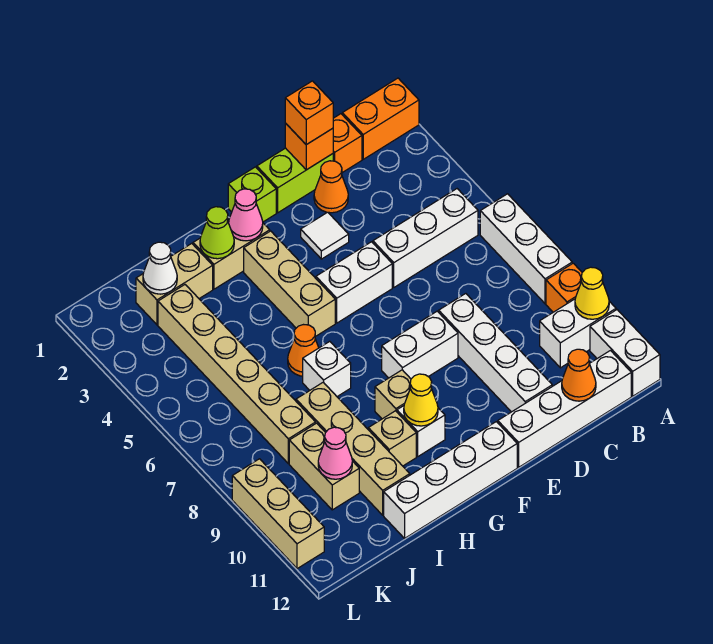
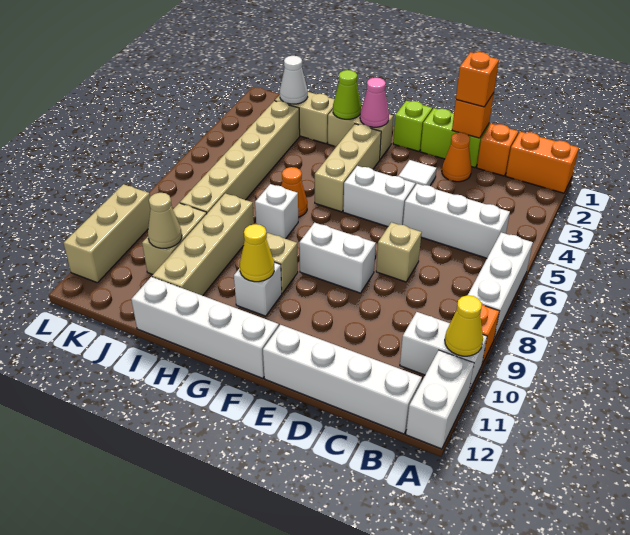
orange cone C12 level 2 -> none
white brick D8:D11 level 1 -> none
tan brick H10 level 1 -> tan brick D7 level 1
pink cone J10 level 2 -> tan cone J10 level 2

